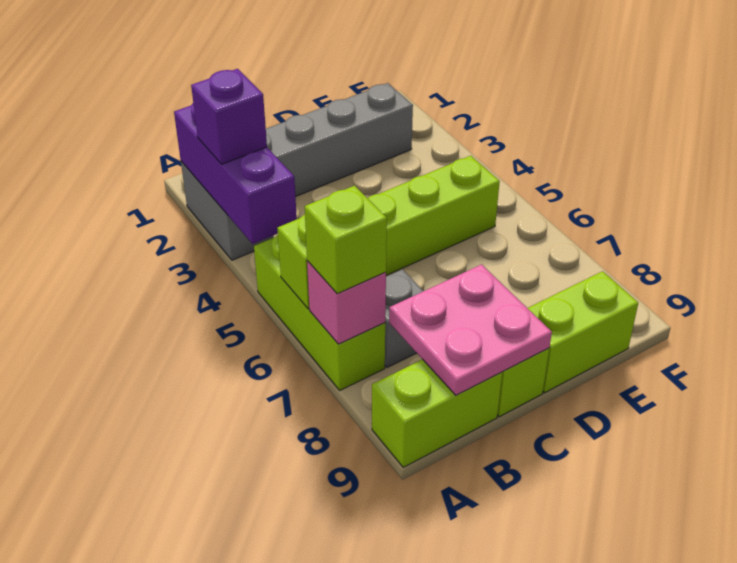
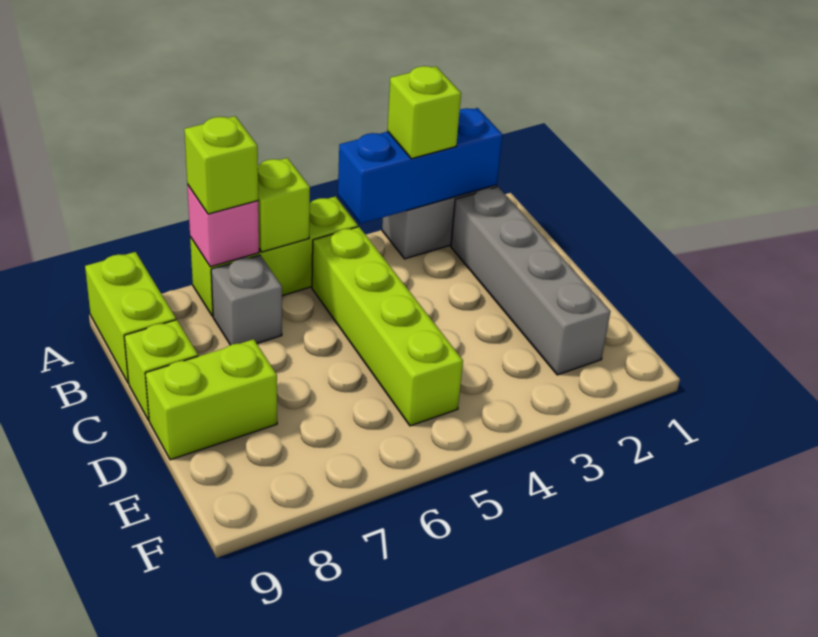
purple brick A2:A4 level 2 -> blue brick A2:A4 level 2
purple brick A3 level 3 -> lime brick A3 level 3
pink plate B8:C9 level 2 -> none
lime brick D9:E9 level 1 -> lime brick D8:D9 level 1

